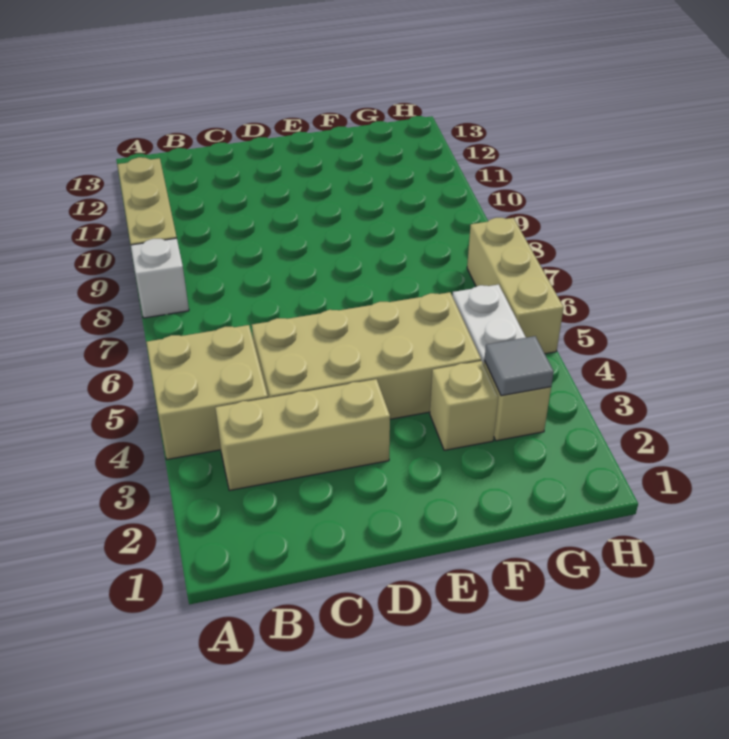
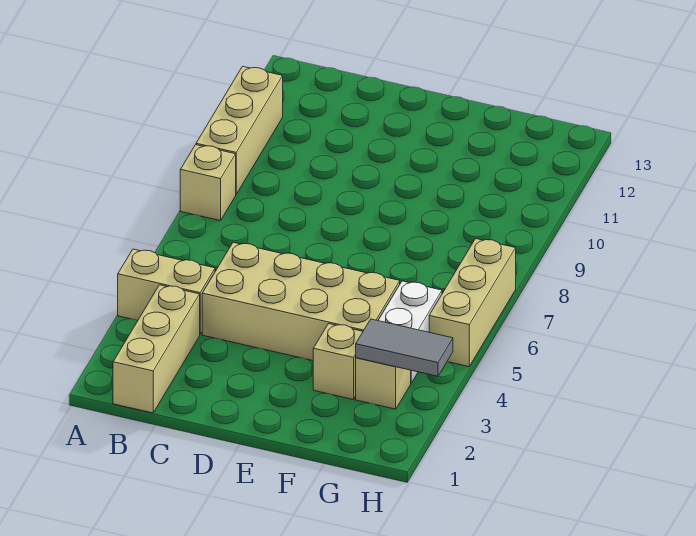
tan brick A4:B5 level 1 -> tan brick A4:B4 level 1
white brick A8 level 1 -> tan brick A8 level 1
tan brick B3:D3 level 1 -> tan brick B1:B3 level 1
grey tile G3 level 2 -> grey tile G3:H3 level 2

